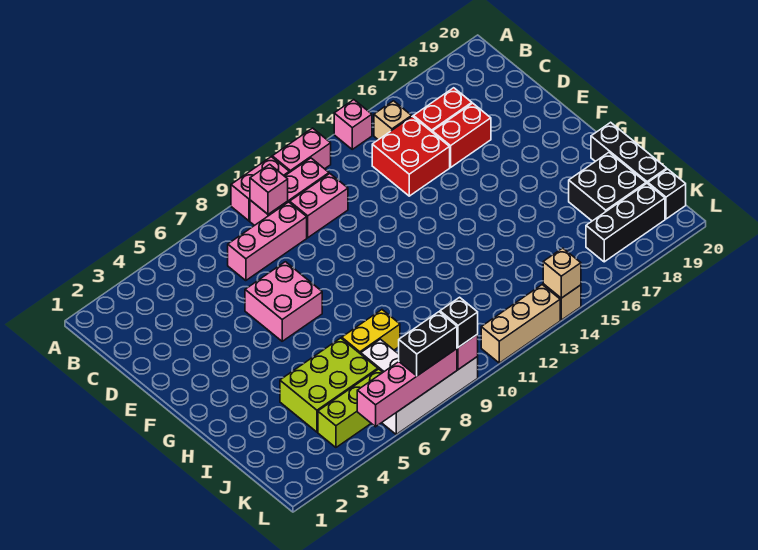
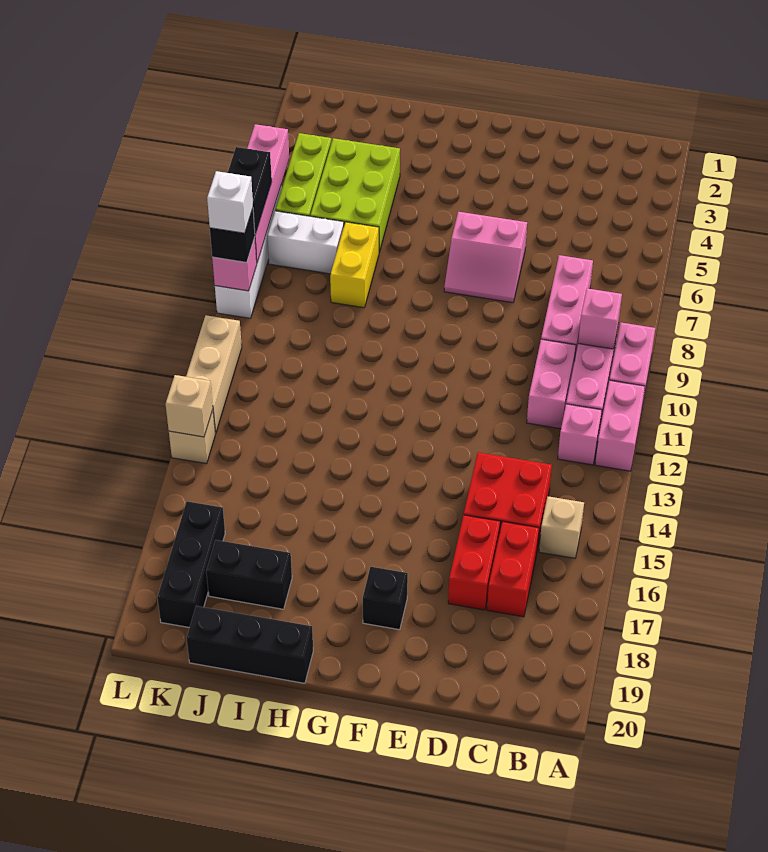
pink brick A14 level 1 -> pink brick B12 level 1
pink brick E6:F7 level 1 -> pink slope E6:F7 level 1 top 6
black brick I18:J19 level 1 -> black brick I18:J18 level 1
black brick K20 level 1 -> black brick F18 level 1
none -> white brick L9 level 4

